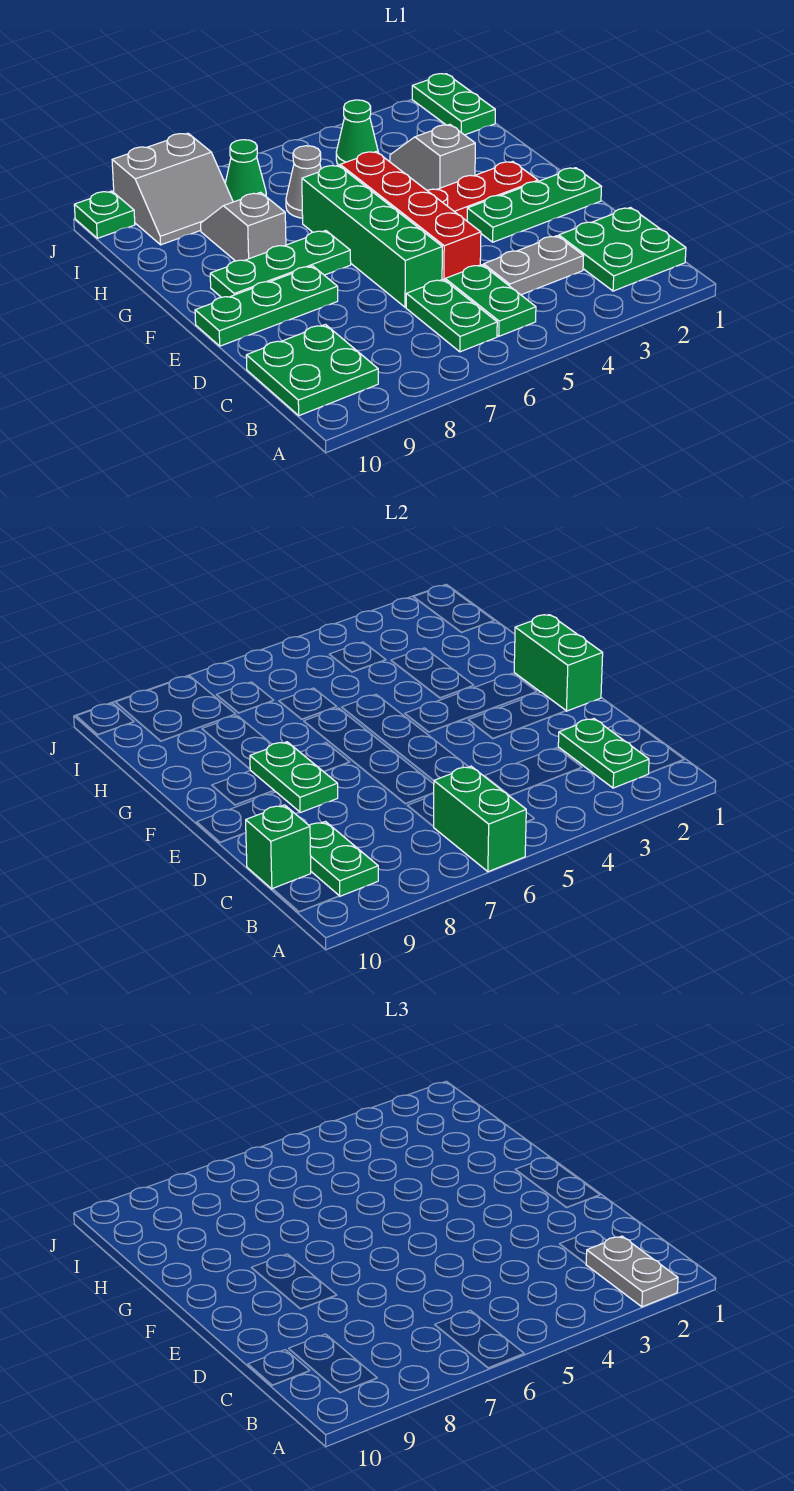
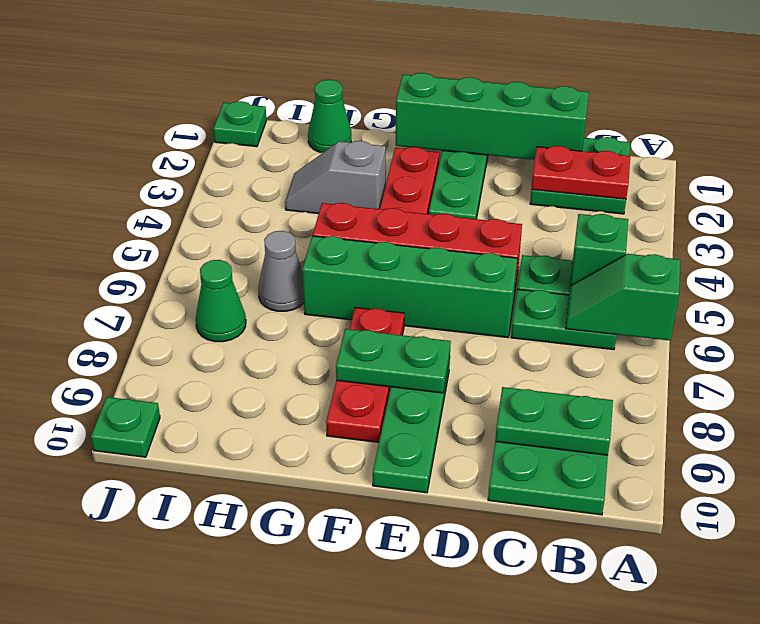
grey plate A2:B2 level 3 -> none
green brick A6:B6 level 2 -> green slope A6:B6 level 2 top A
green plate B2:C2 level 2 -> red plate B2:C2 level 2
grey plate C3:C4 level 1 -> none
green brick C10 level 2 -> green brick B5 level 2
green brick E1:F1 level 2 -> green brick C1:F1 level 2
green plate F7:F9 level 1 -> red plate F7:F9 level 1
grey slope G8:H8 level 1 top G -> none
green plate I1:J1 level 1 -> green plate J1 level 1
green cone I4 level 1 -> green cone H1 level 1
grey slope I8:J9 level 1 top J -> none

